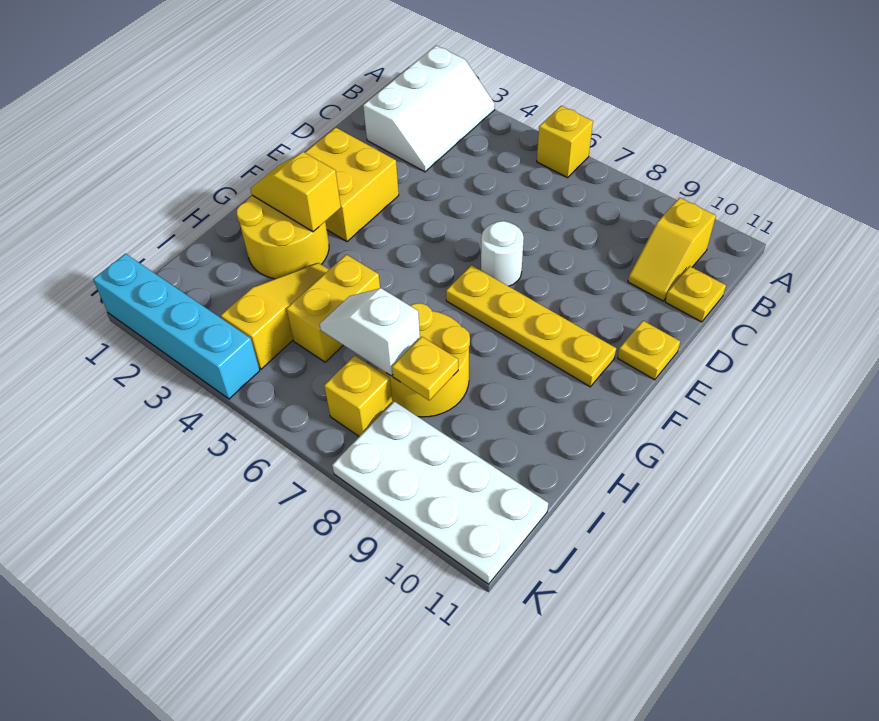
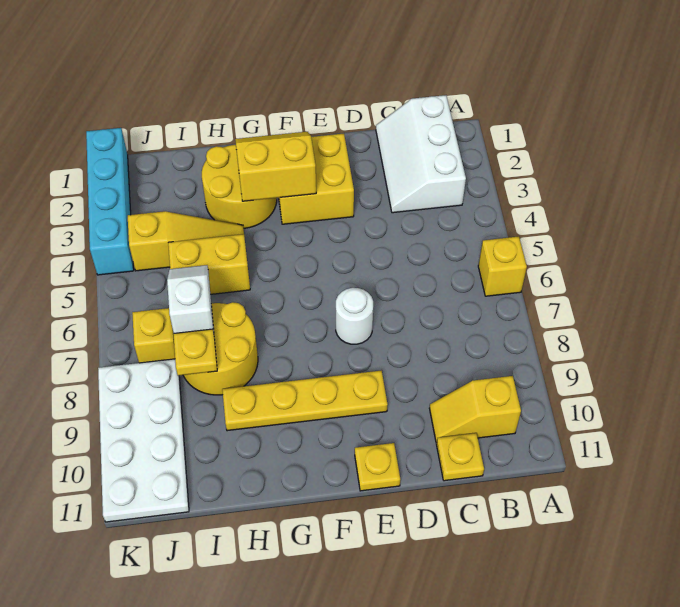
white slope A2:C3 level 1 top 2 -> white slope B1:C3 level 1 top B
yellow plate F7:F10 level 1 -> yellow plate E9:H9 level 1
yellow slope G2:G3 level 2 top 3 -> yellow slope F2:G3 level 2 top 3

